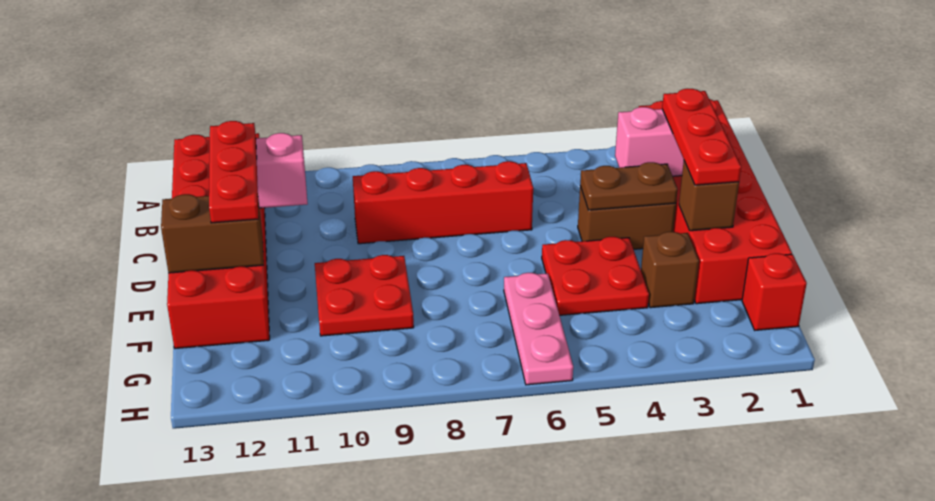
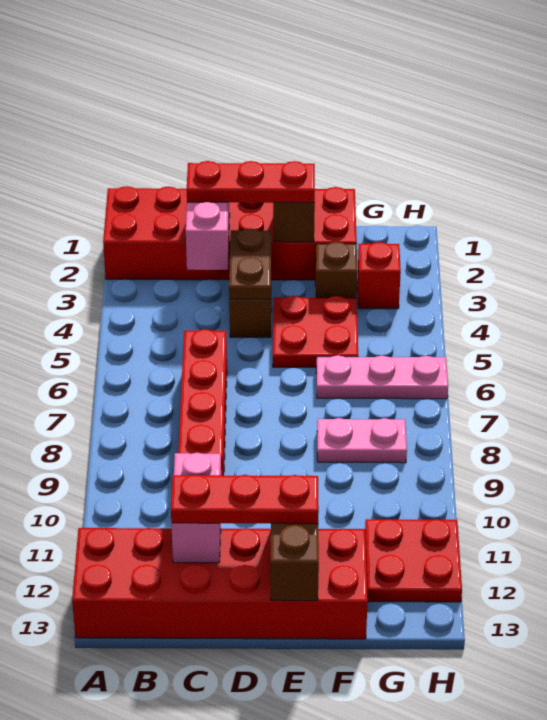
red plate E9:F10 level 1 -> red plate G11:H12 level 1
none -> pink plate F8:G8 level 1
red brick G1 level 1 -> red brick G3 level 1

